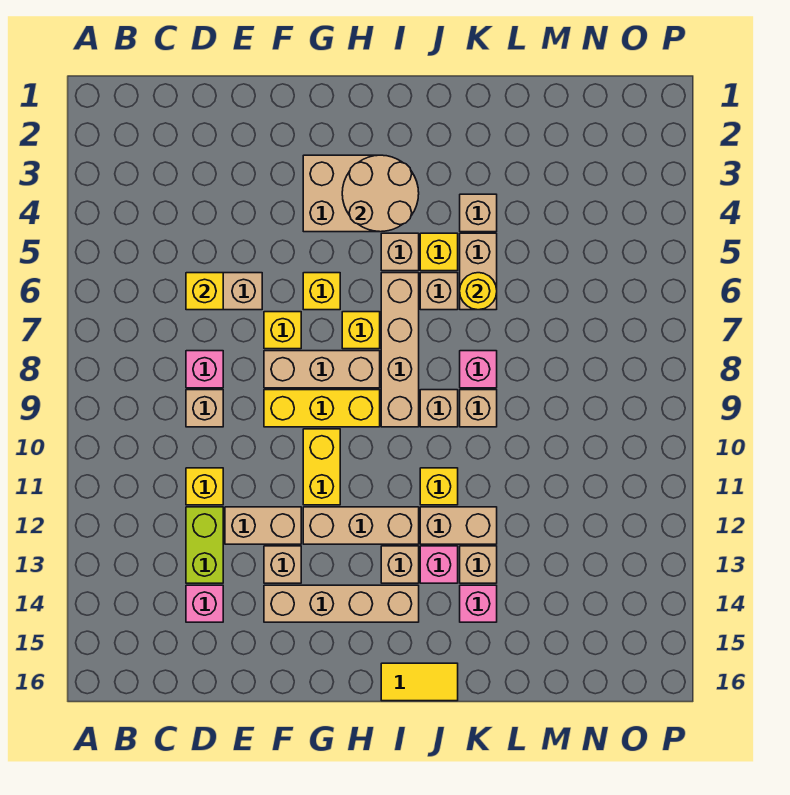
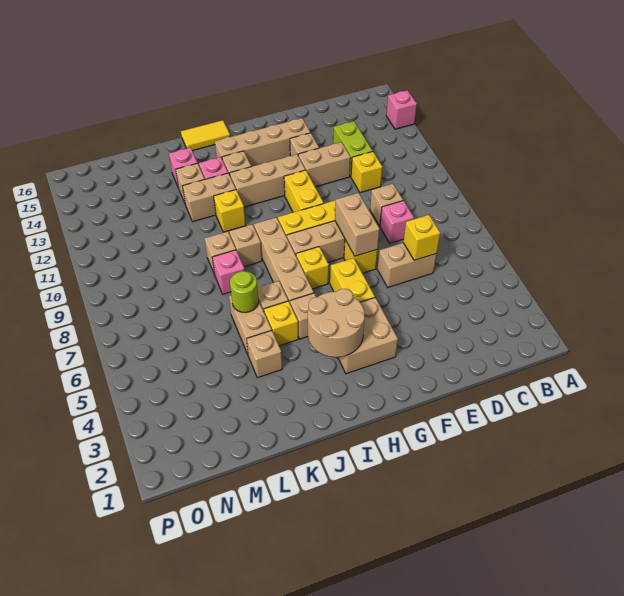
pink brick D14 level 1 -> pink brick A14 level 1
none -> tan brick F7:F8 level 2
yellow brick G6 level 1 -> yellow brick G5:G6 level 1
yellow round brick K6 level 2 -> lime round brick K6 level 2

